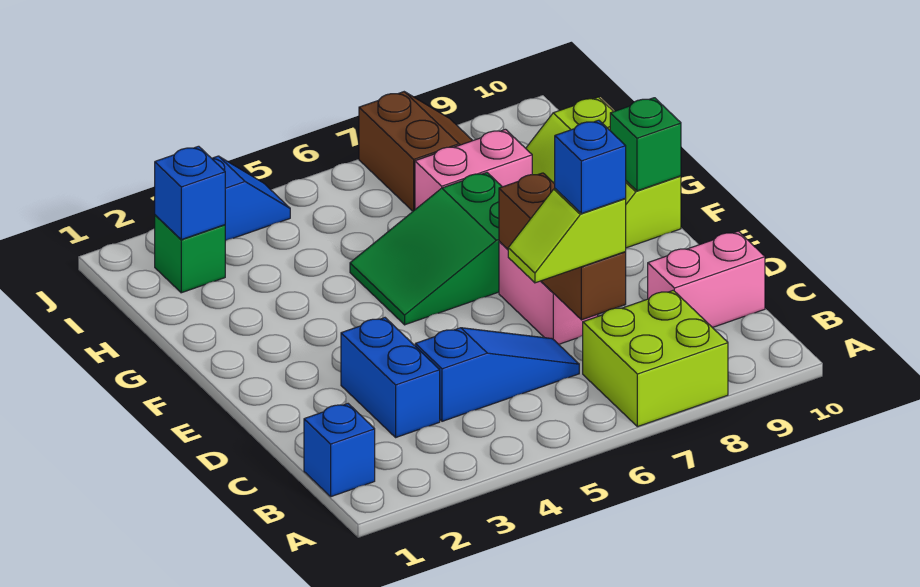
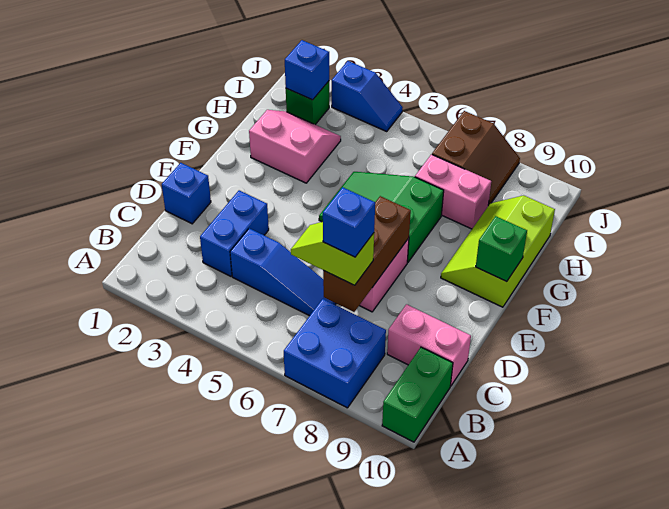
lime brick A7:B8 level 1 -> blue brick A7:B8 level 1
none -> green brick A10:B10 level 1
blue brick B1 level 1 -> blue brick D1 level 1
none -> pink slope G2:H3 level 1 top G

